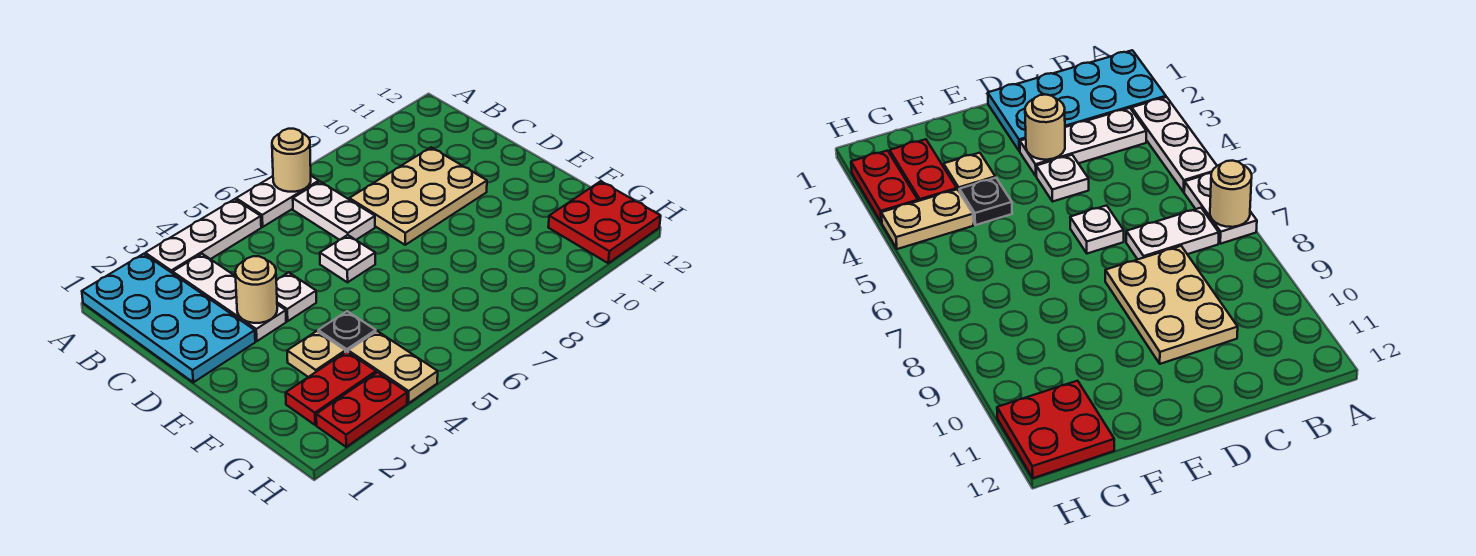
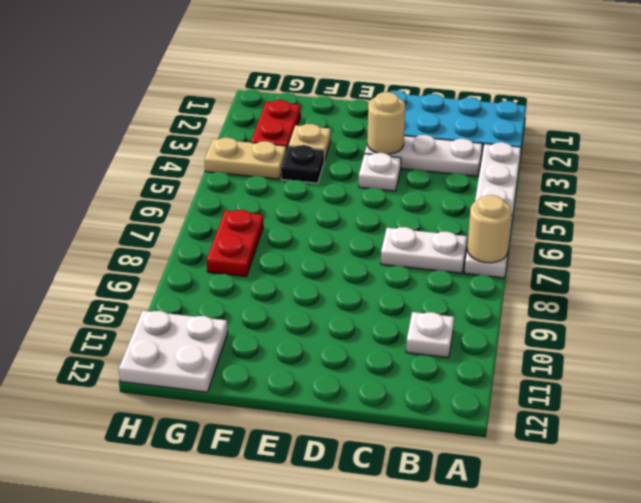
tan plate C8:D10 level 1 -> none
white plate D6 level 1 -> white plate B10 level 1
red plate G11:H12 level 1 -> white plate G11:H12 level 1
red plate H2:H3 level 1 -> red plate G7:G8 level 1

